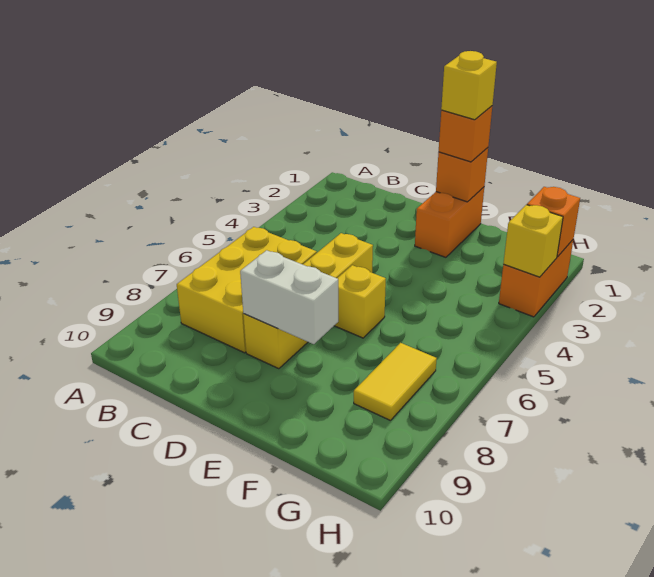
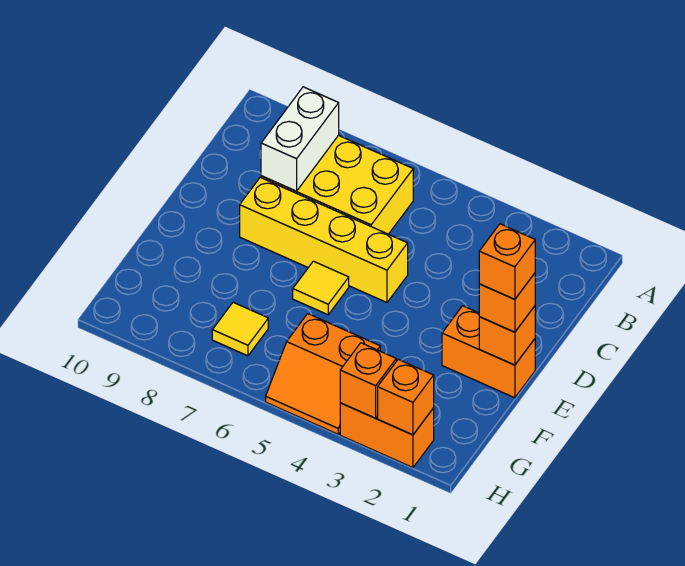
white brick D8:E8 level 2 -> white brick B8:C8 level 2
yellow brick E1 level 4 -> orange brick E1 level 4
yellow brick E6 level 1 -> yellow tile E6 level 1
none -> orange slope G4:H5 level 1 top G
yellow tile G7:G8 level 1 -> yellow tile G7 level 1
yellow brick H3 level 2 -> orange brick H3 level 2

